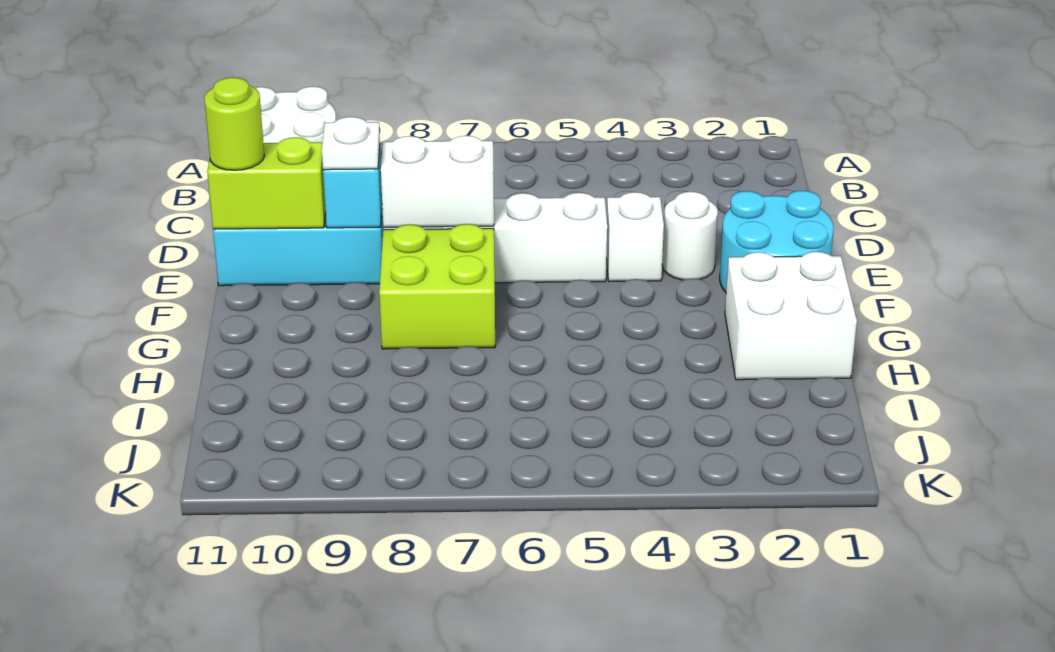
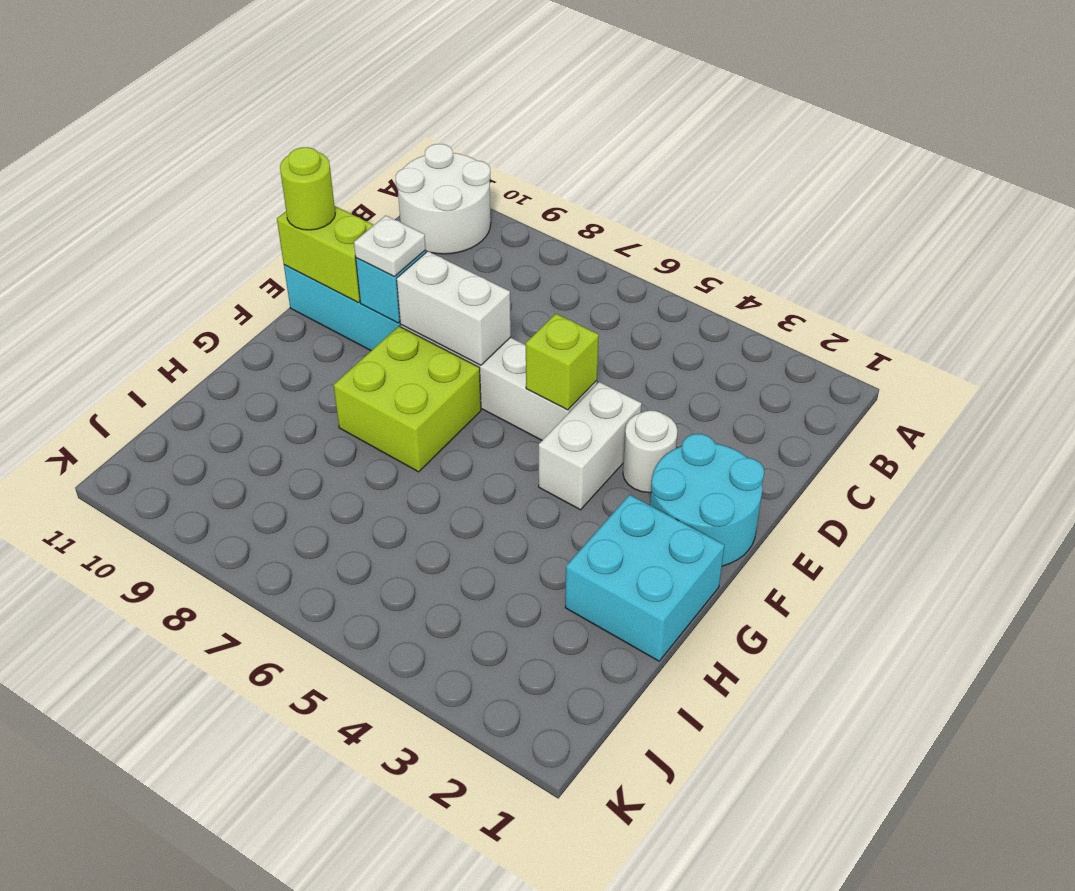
white brick E4 level 1 -> white brick E4:F4 level 1
none -> lime brick E5 level 2
white brick G1:H2 level 1 -> cyan brick G1:H2 level 1

